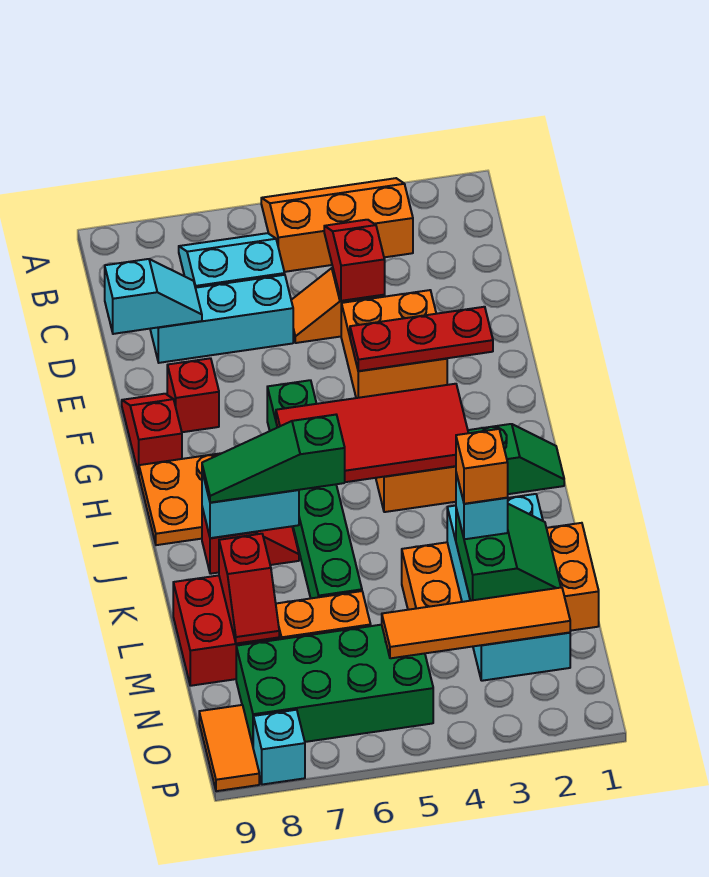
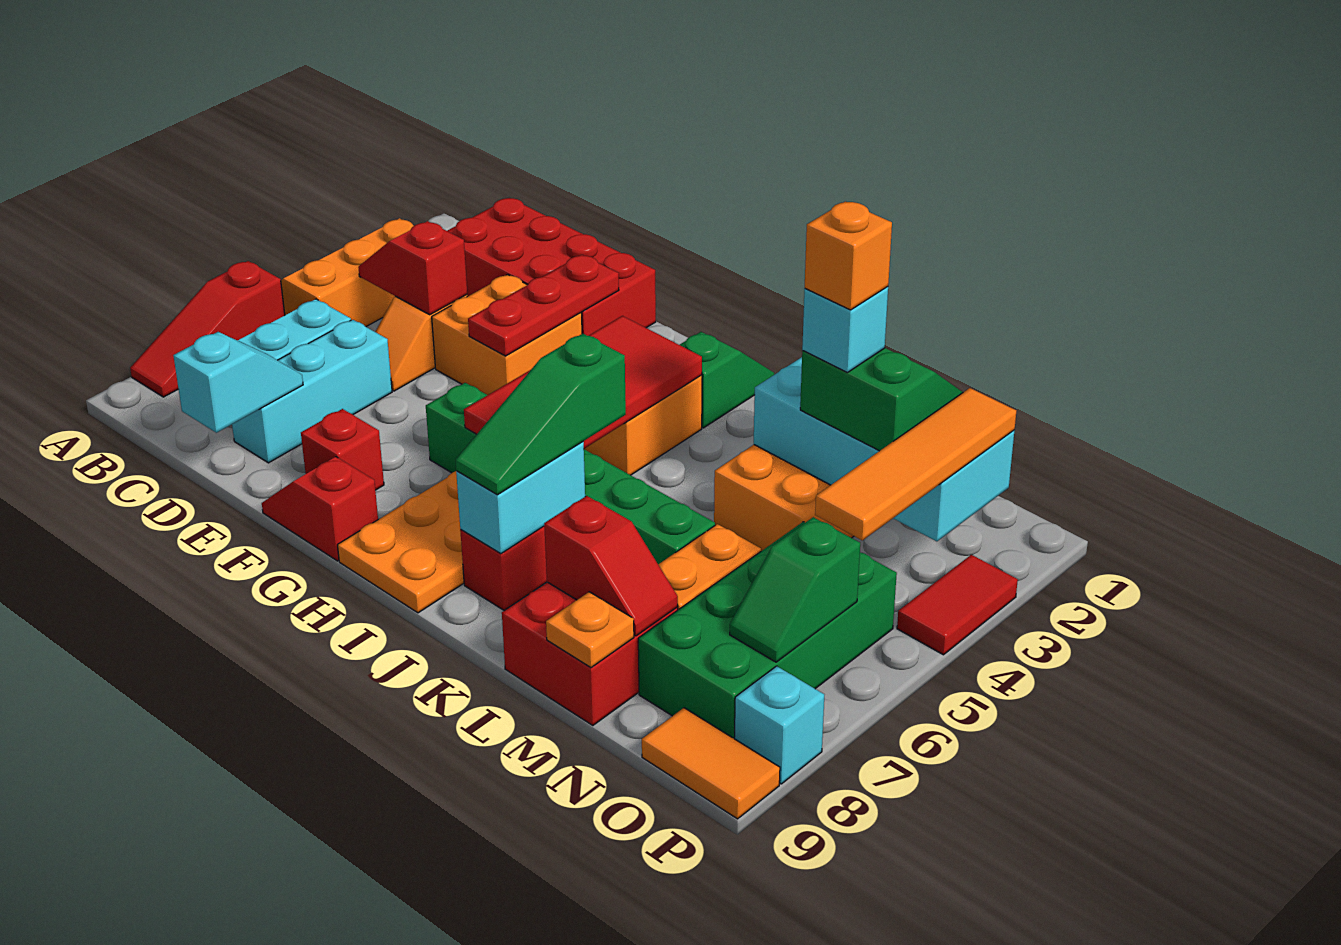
none -> red slope A6:A8 level 1 top 6
none -> red brick C1:F2 level 1
none -> orange plate M9 level 2
none -> green slope O6:O7 level 2 top 6
none -> red tile P3:P4 level 1

